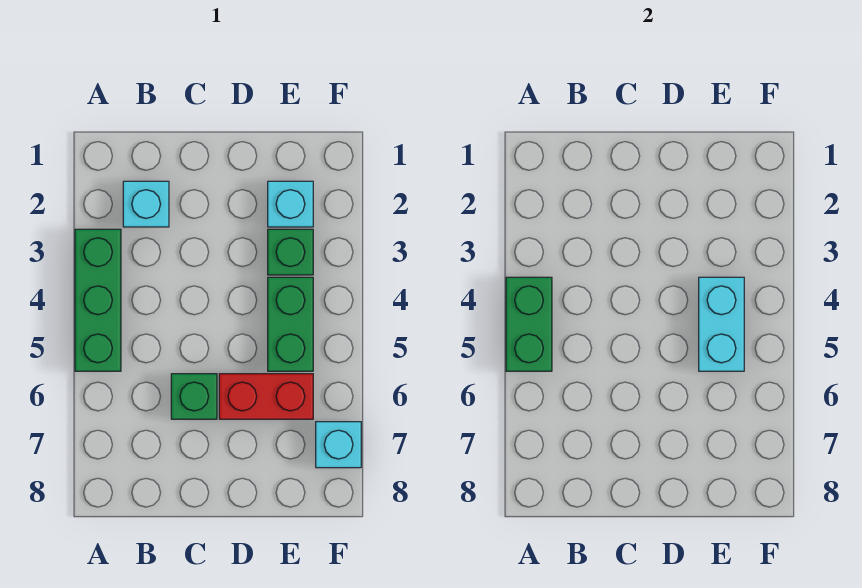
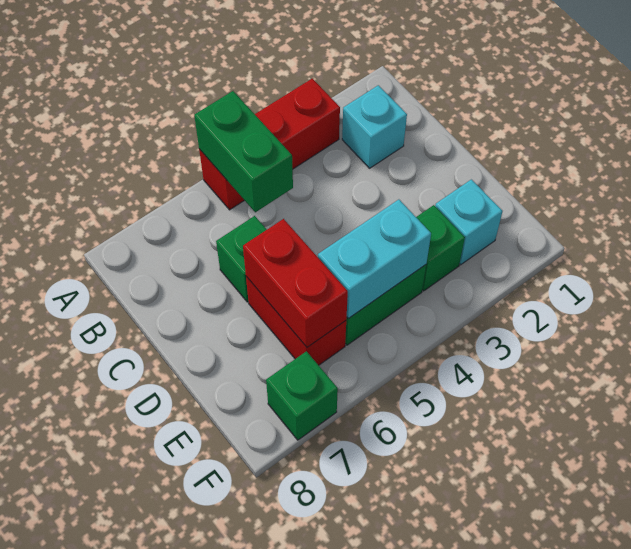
green brick A3:A5 level 1 -> red brick A3:A5 level 1
green brick A4:A5 level 2 -> green brick A5:B5 level 2
none -> red brick D6:E6 level 2
cyan brick F7 level 1 -> green brick F7 level 1

